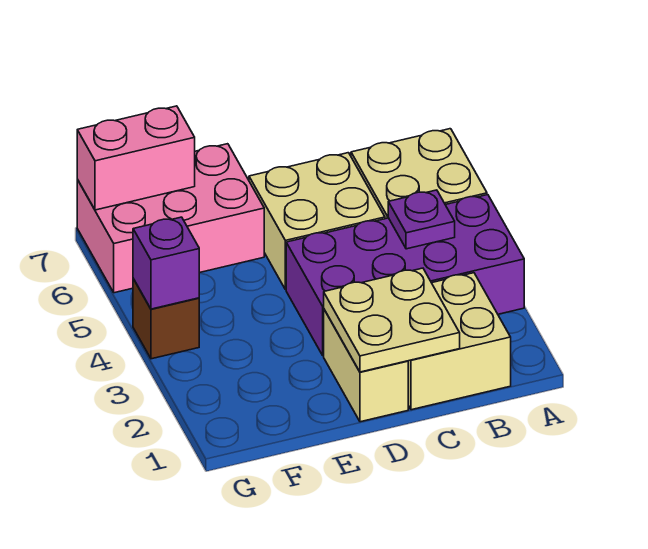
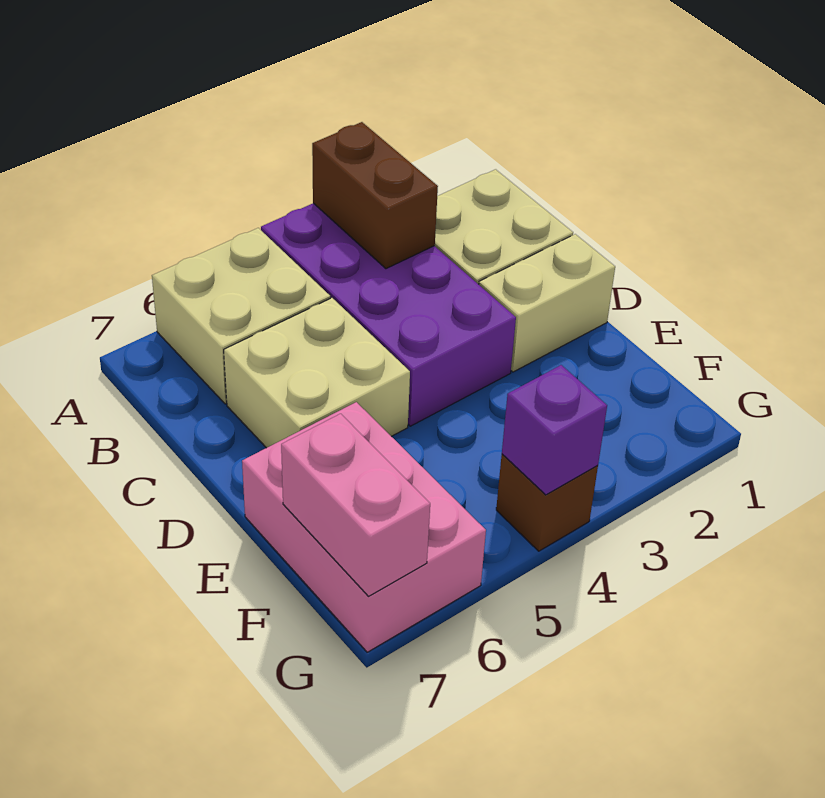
none -> brown brick A3:B3 level 2
purple plate B4 level 2 -> none
tan plate C1:D2 level 2 -> none

